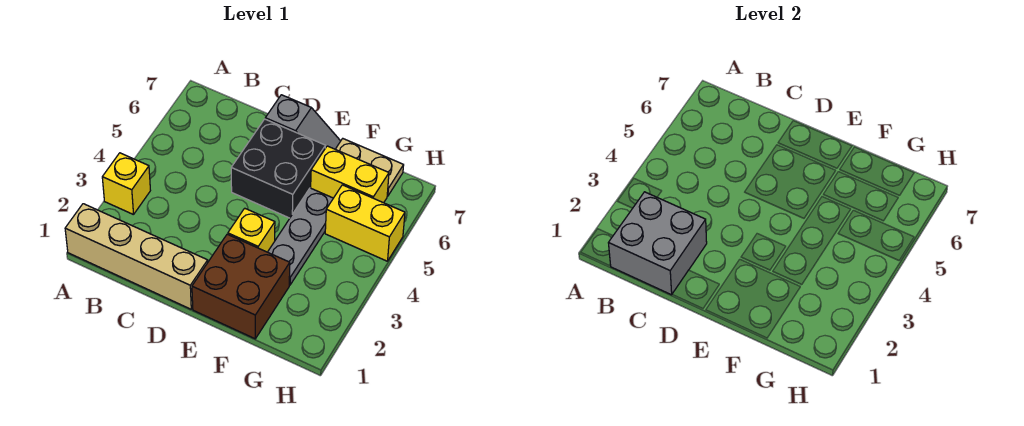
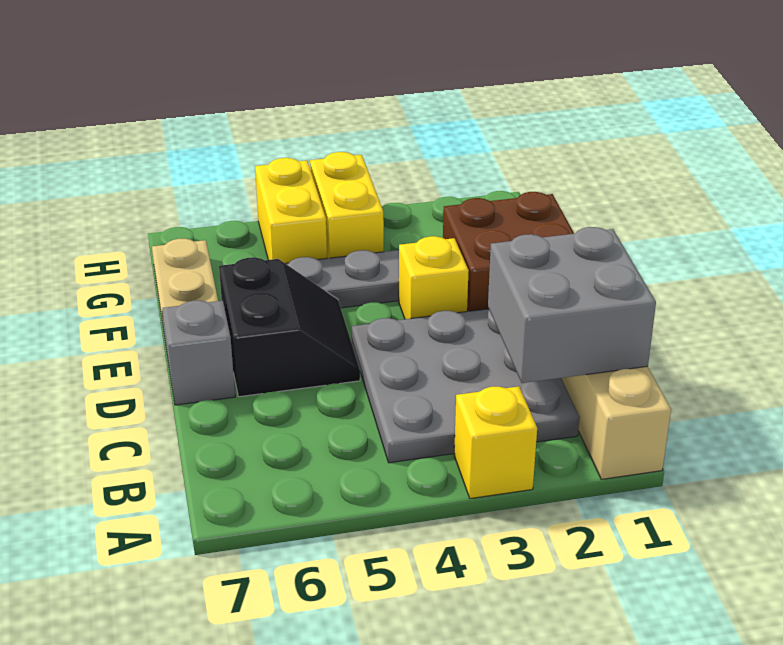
none -> grey plate B2:D4 level 1
black brick D5:E6 level 1 -> black slope D5:E6 level 1 top 6
yellow brick F6:G6 level 1 -> yellow brick G4:H4 level 1

